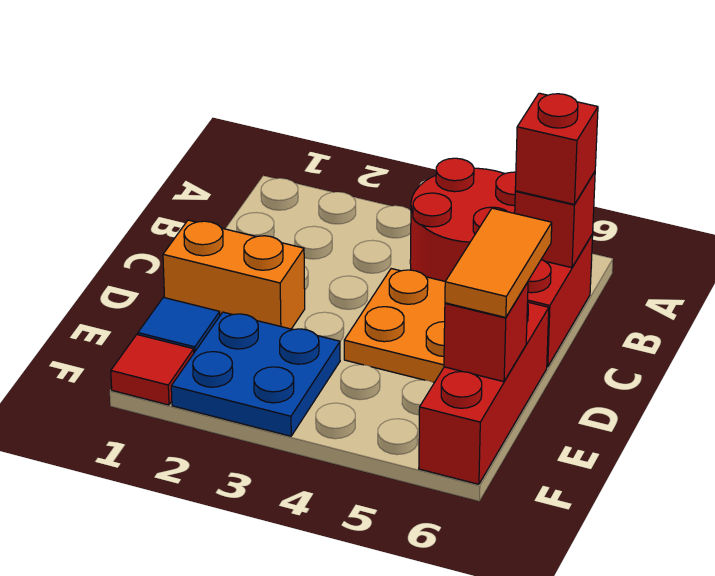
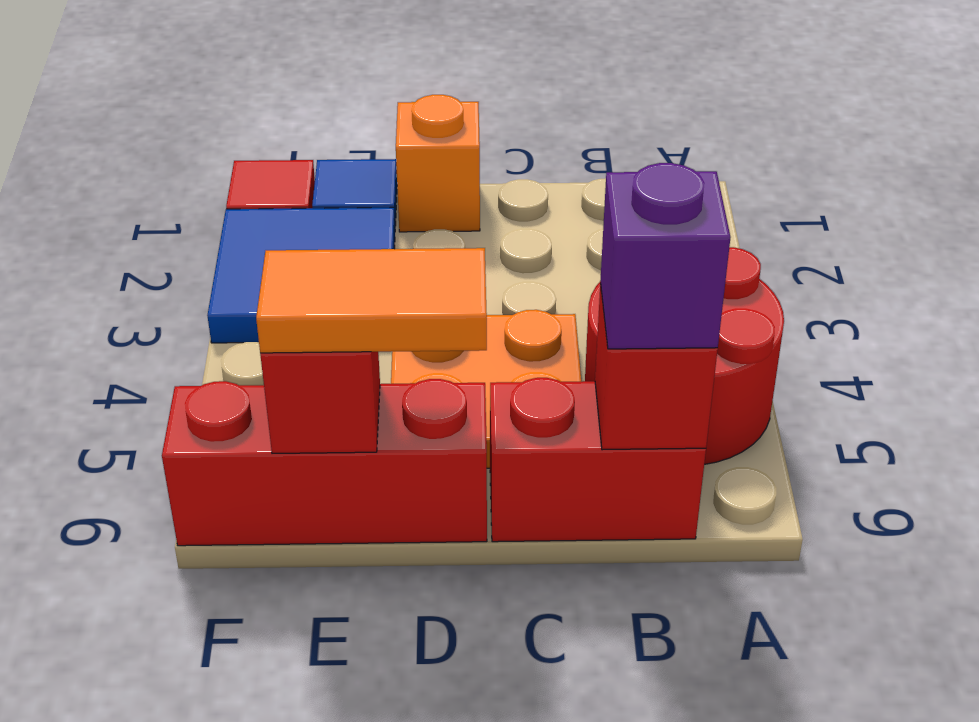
red brick B6 level 3 -> purple brick B6 level 3
orange brick D1:D2 level 1 -> orange brick D1 level 1
blue plate E2:F3 level 1 -> blue tile E2:F3 level 1

